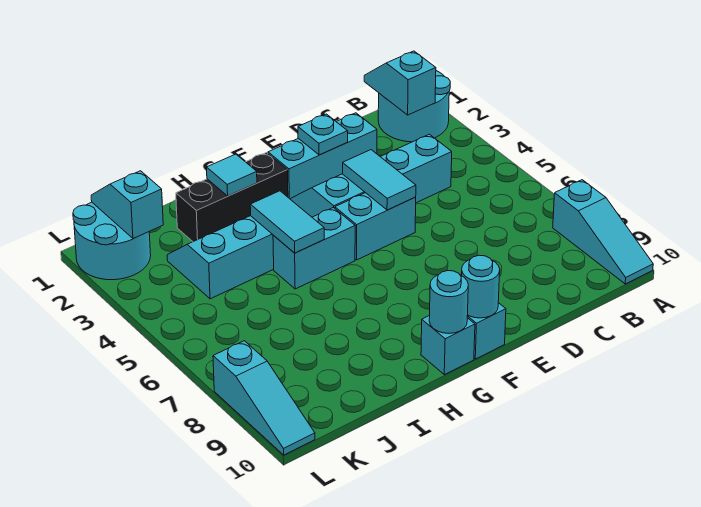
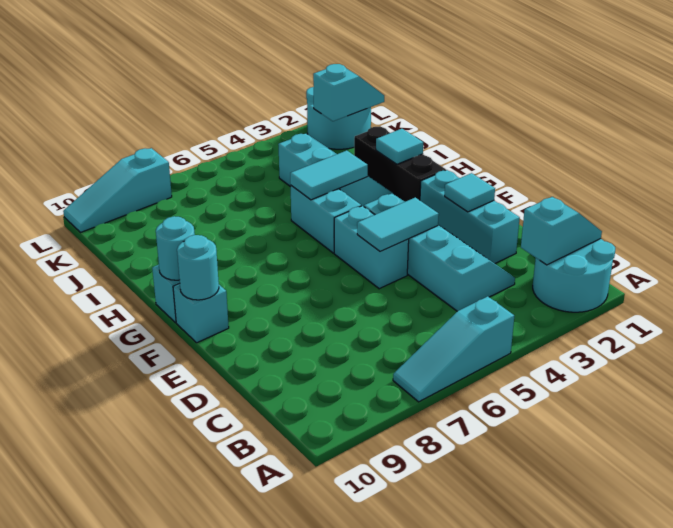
cyan slope A8:A10 level 1 top 8 -> cyan slope A5:A7 level 1 top 5
cyan plate E2 level 2 -> cyan tile E2 level 2

